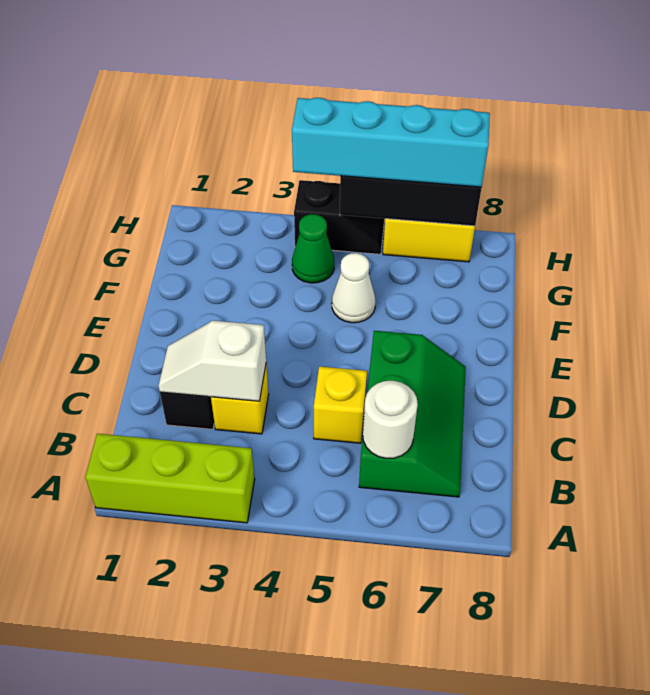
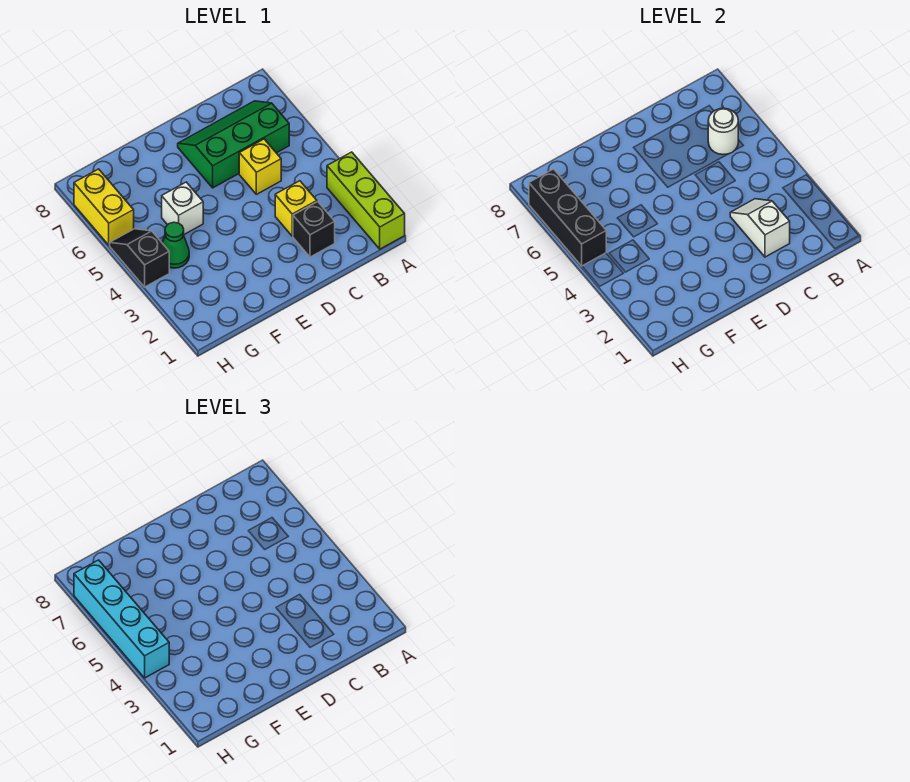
white slope C2:C3 level 2 top 3 -> white slope C2:C3 level 2 top 2
white cone F5 level 1 -> white brick F5 level 1

